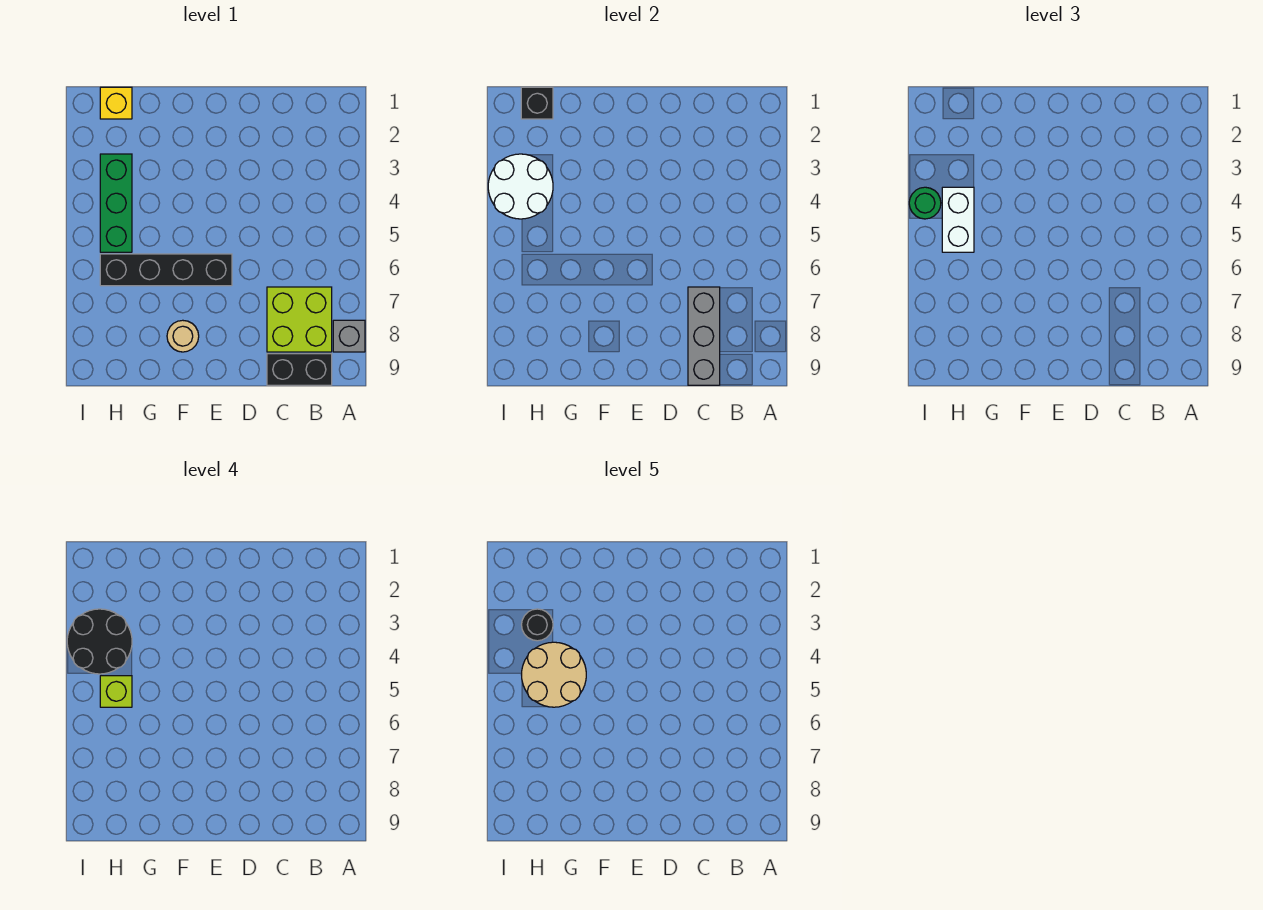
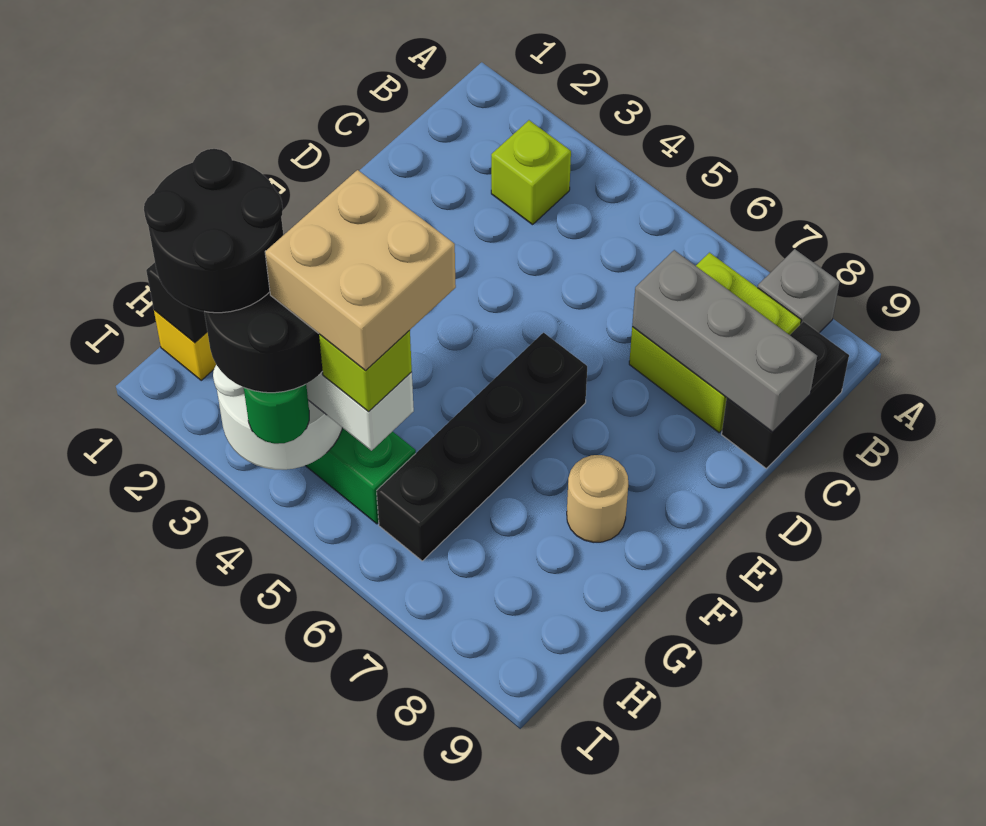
none -> lime brick B3 level 1
tan round brick G4:H5 level 5 -> tan brick G4:H5 level 5
black round brick H3 level 5 -> black round brick H2:I3 level 5

